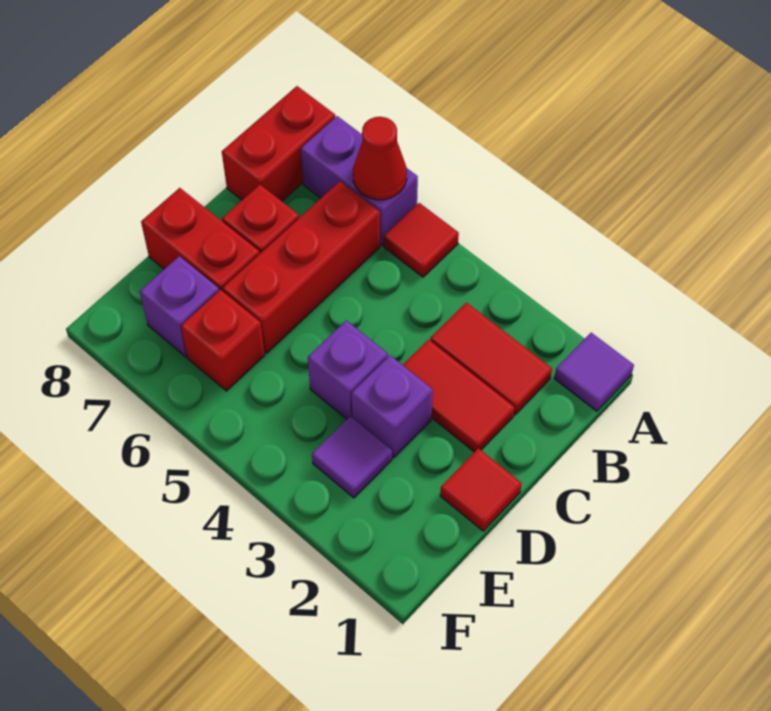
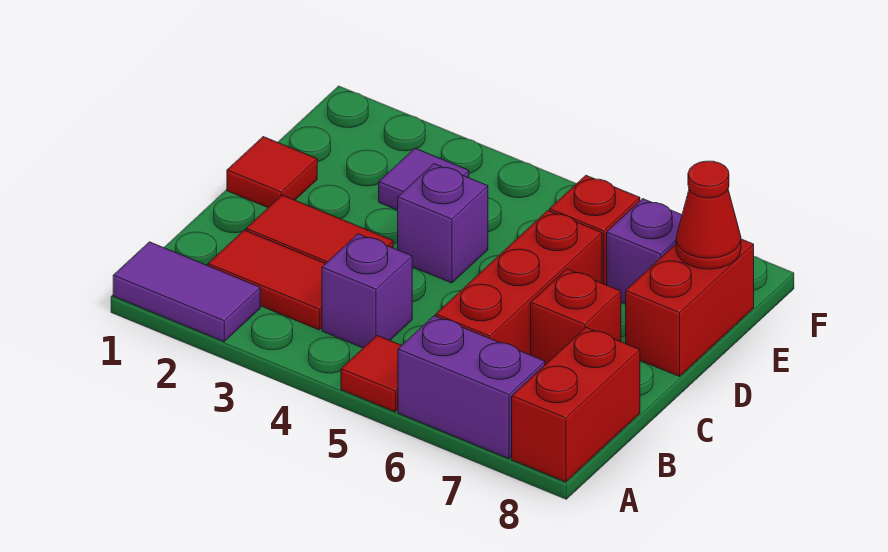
purple tile A1 level 1 -> purple tile A1:A2 level 1
red cone A6 level 2 -> red cone E8 level 2
purple brick D3 level 1 -> purple brick B4 level 1
red brick D7:D8 level 1 -> red brick D8:E8 level 1

